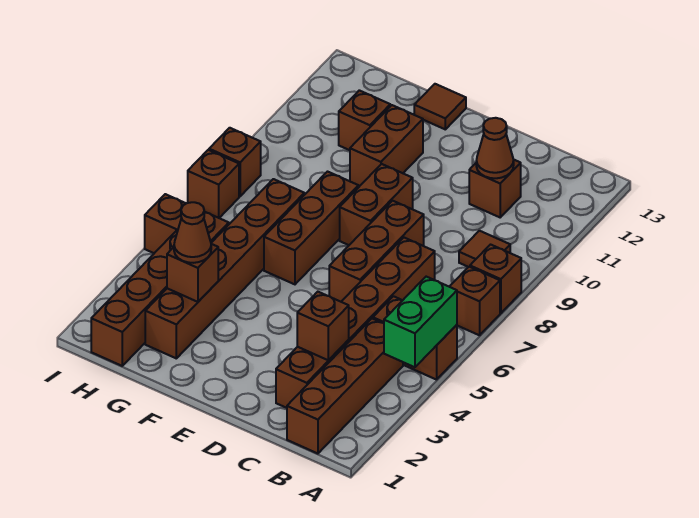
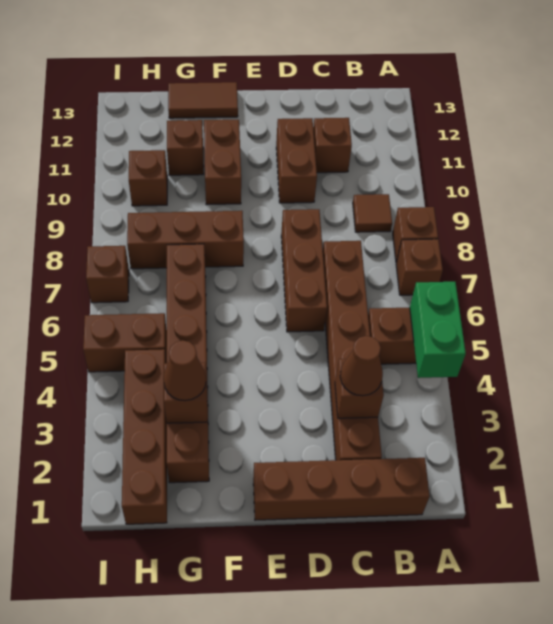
brown brick B1:B4 level 1 -> brown brick B1:E1 level 1
brown cone C11 level 2 -> brown cone C3 level 3
brown brick E8:E9 level 1 -> brown brick D10:D11 level 1
brown brick F6:F8 level 1 -> brown brick F8:H8 level 1
brown tile F13 level 1 -> brown tile F13:G13 level 1
brown brick I8 level 1 -> brown brick H10 level 1

